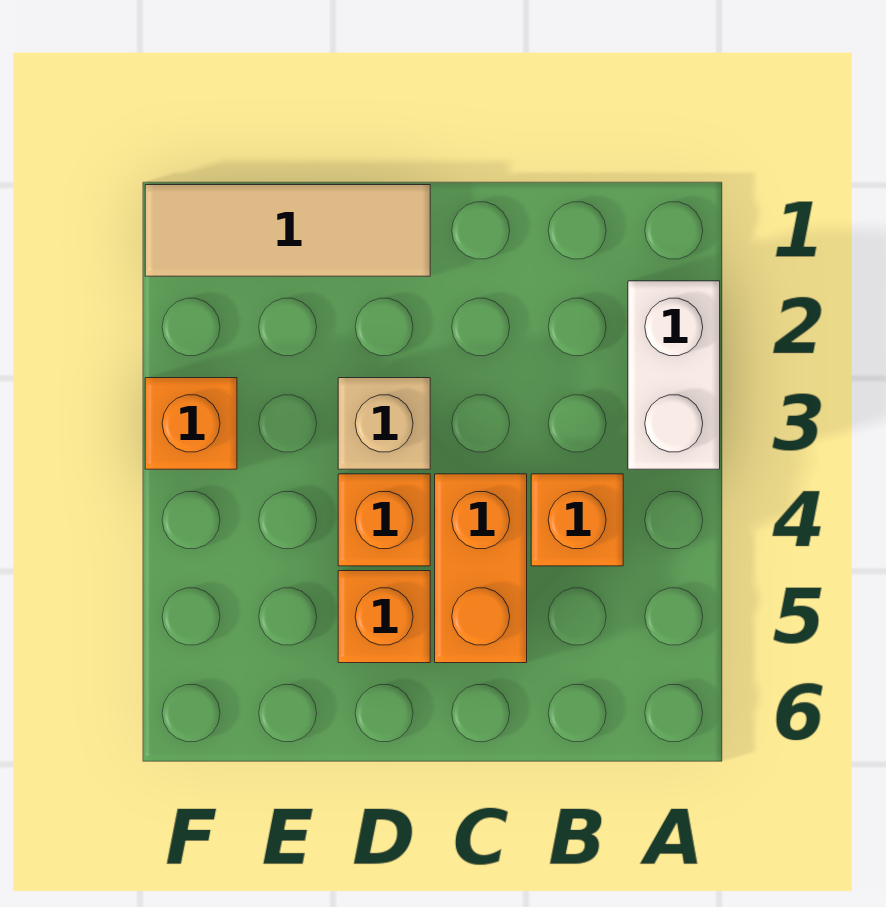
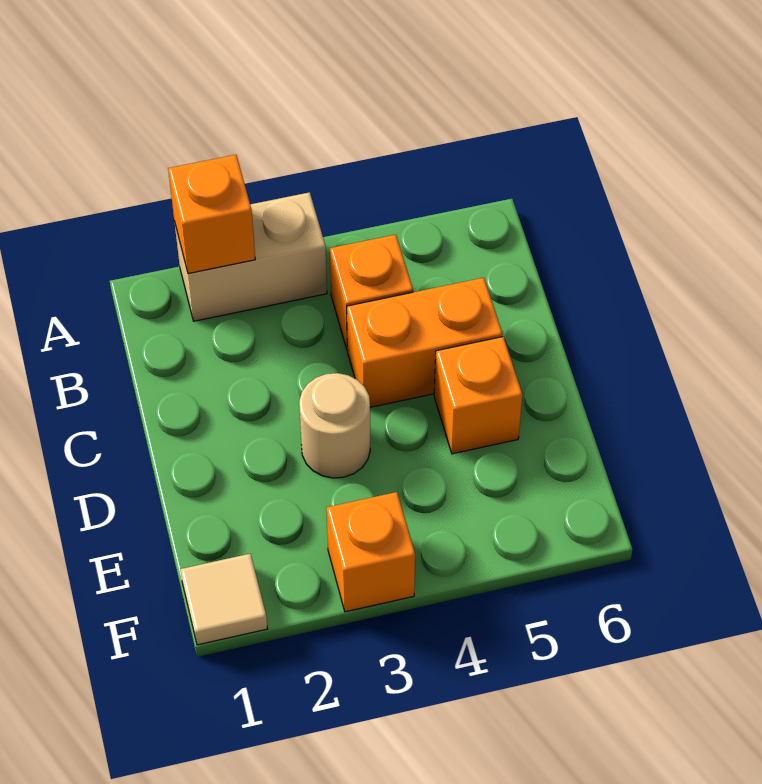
white brick A2:A3 level 1 -> tan brick A2:A3 level 1
tan tile D1:F1 level 1 -> tan tile F1 level 1
tan brick D3 level 1 -> tan round brick D3 level 1
orange brick D4 level 1 -> orange brick A2 level 2

